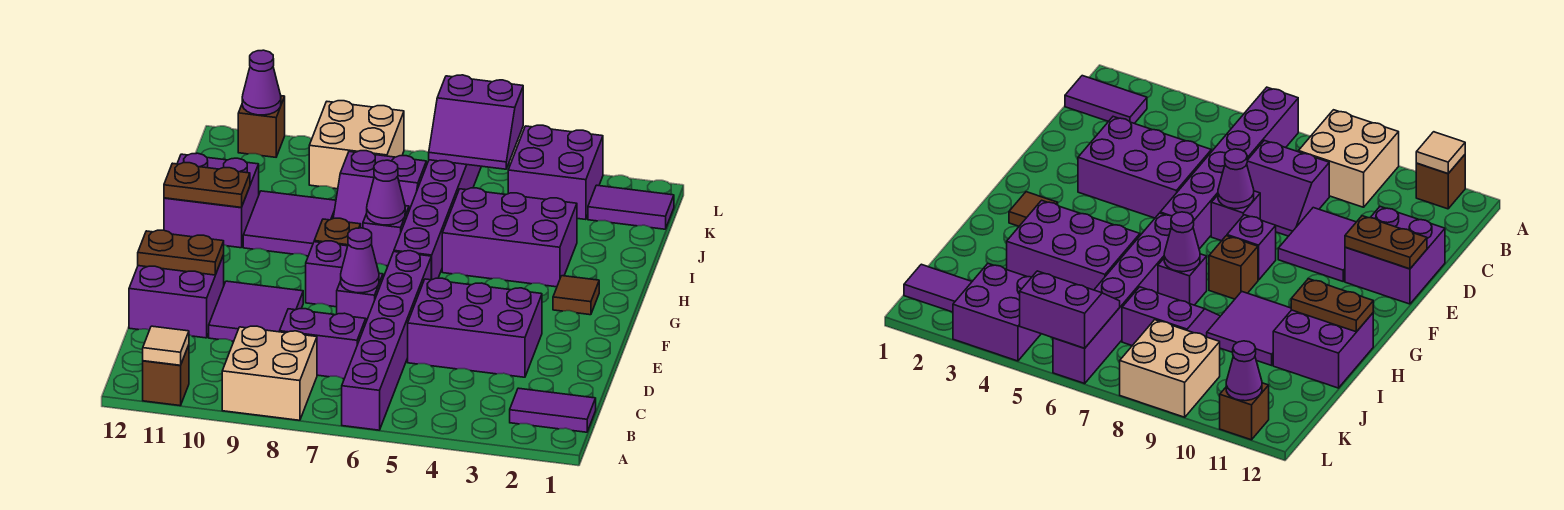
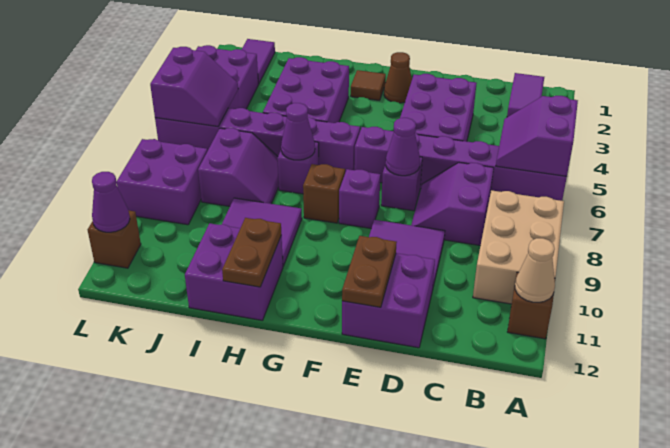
none -> purple slope A5:B6 level 2 top A
tan brick A8:B9 level 1 -> tan brick A8:B10 level 1
tan tile A11 level 2 -> tan cone A11 level 2
none -> brown cone F2 level 1
tan brick K8:L9 level 1 -> purple brick K8:L9 level 1

